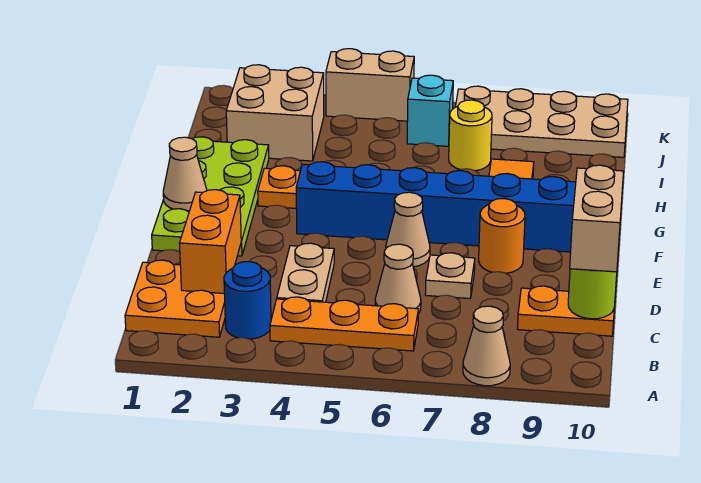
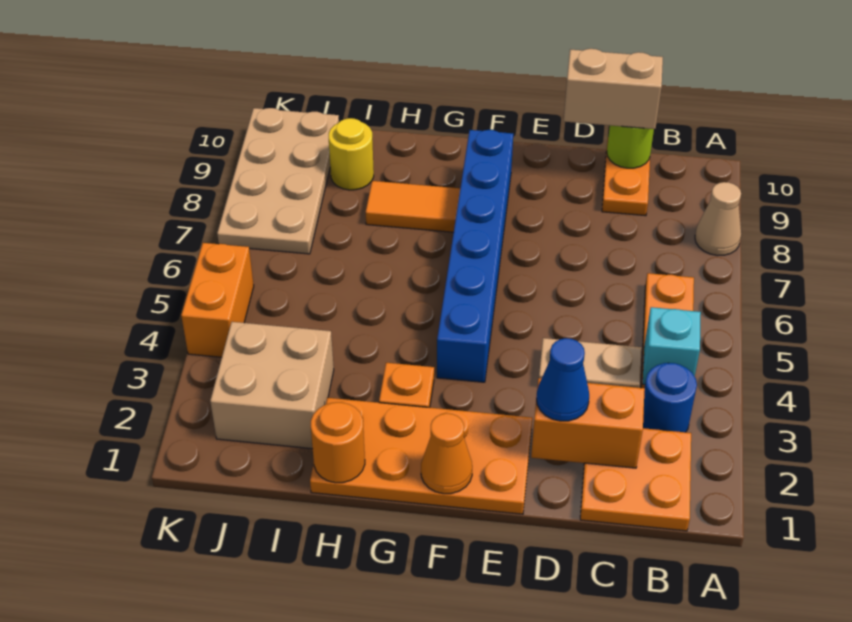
tan cone C6 level 1 -> none
none -> blue cone D2 level 3
tan plate D7 level 1 -> none
lime plate E1:H2 level 1 -> orange plate E1:H2 level 1
tan cone E6 level 1 -> none
orange round brick E8 level 1 -> orange round brick H1 level 2
tan cone F1 level 2 -> orange cone F1 level 2
yellow round brick I7 level 1 -> yellow round brick I9 level 1
cyan brick J6 level 1 -> cyan brick B4 level 2
tan brick K4:K5 level 1 -> orange brick K4:K5 level 1

